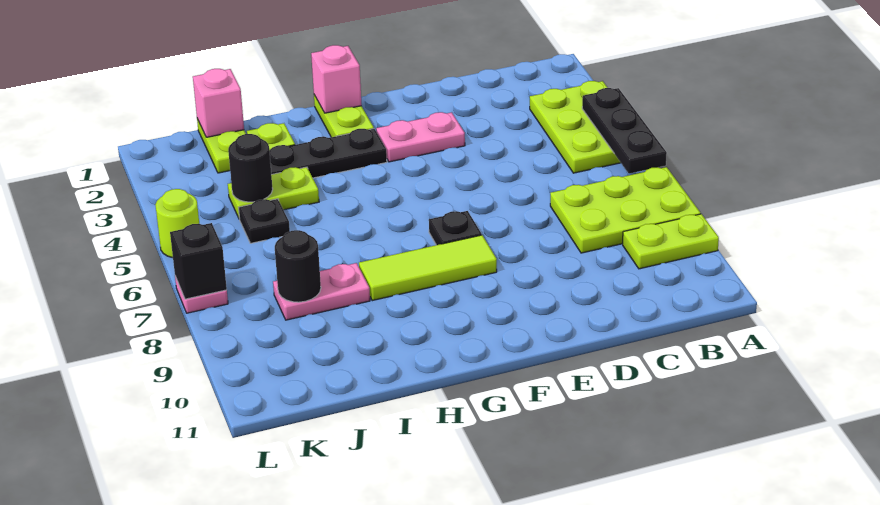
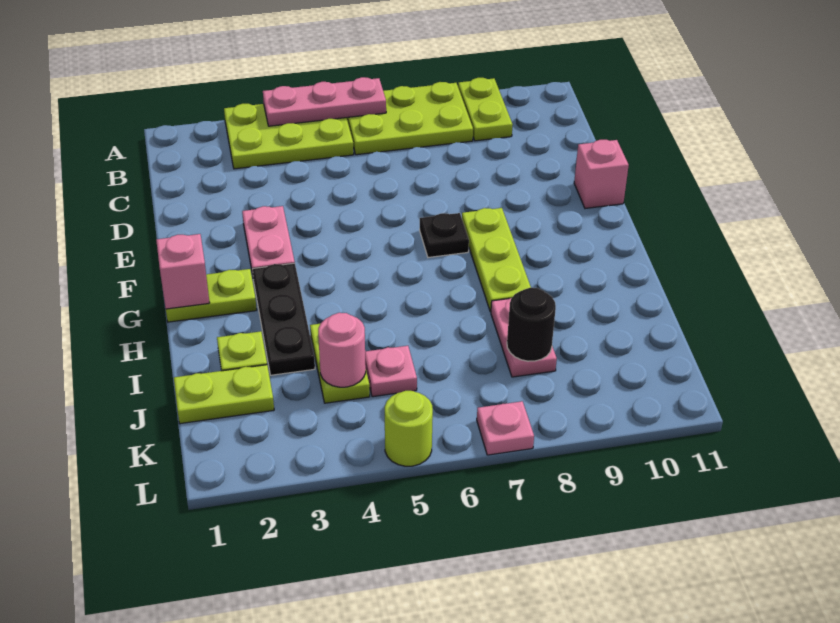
black plate A4:A6 level 2 -> pink plate A4:A6 level 2
lime plate A7:C8 level 1 -> lime plate A6:B8 level 1
lime tile F8:H8 level 1 -> lime plate F8:H8 level 1
pink brick J1 level 2 -> pink brick E11 level 1
black round brick J4 level 2 -> pink round brick J4 level 2
black plate J5 level 1 -> pink plate J5 level 1
black brick L7 level 2 -> none

